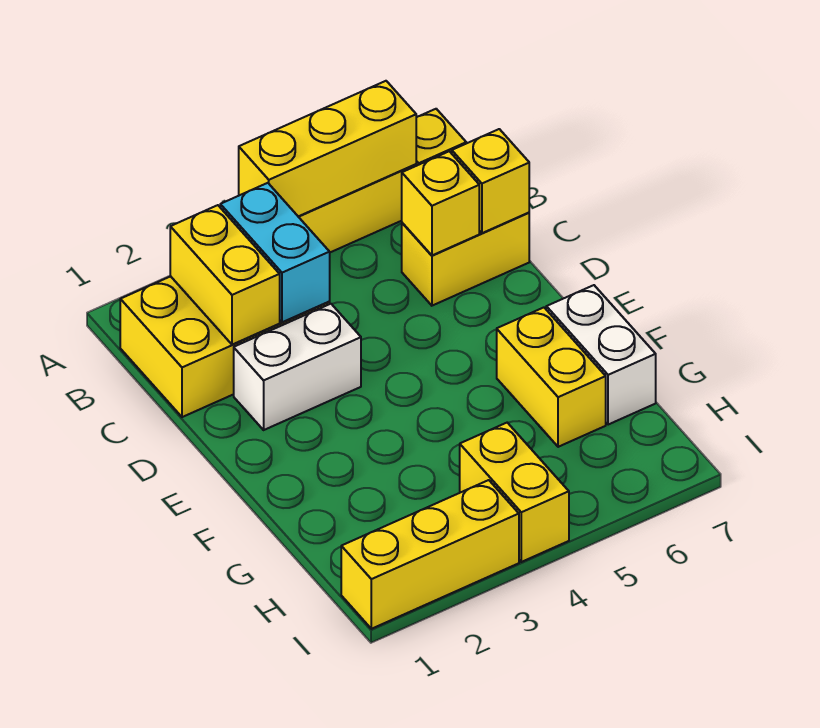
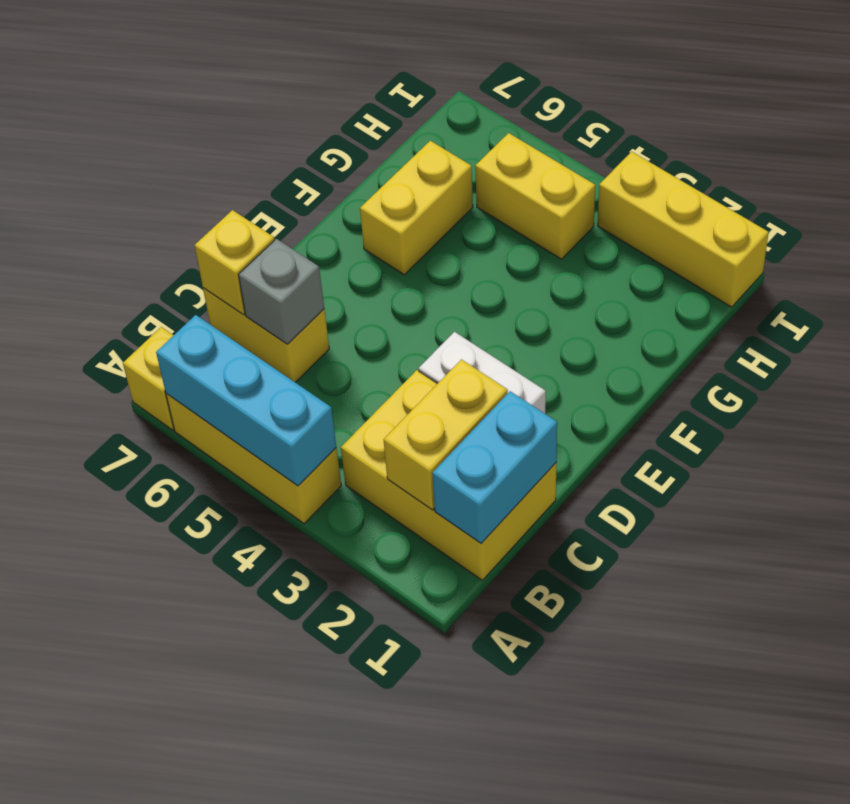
yellow brick A4:A6 level 2 -> cyan brick A4:A6 level 2
cyan brick B3:C3 level 2 -> cyan brick B1:C1 level 2
yellow brick C6 level 2 -> grey brick C6 level 2
white brick F7:G7 level 1 -> none
yellow brick H4:I4 level 1 -> yellow brick H4:H5 level 1

